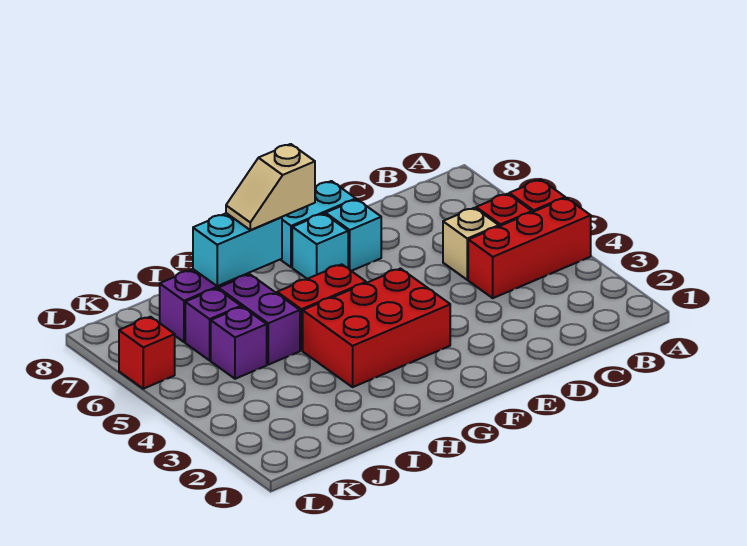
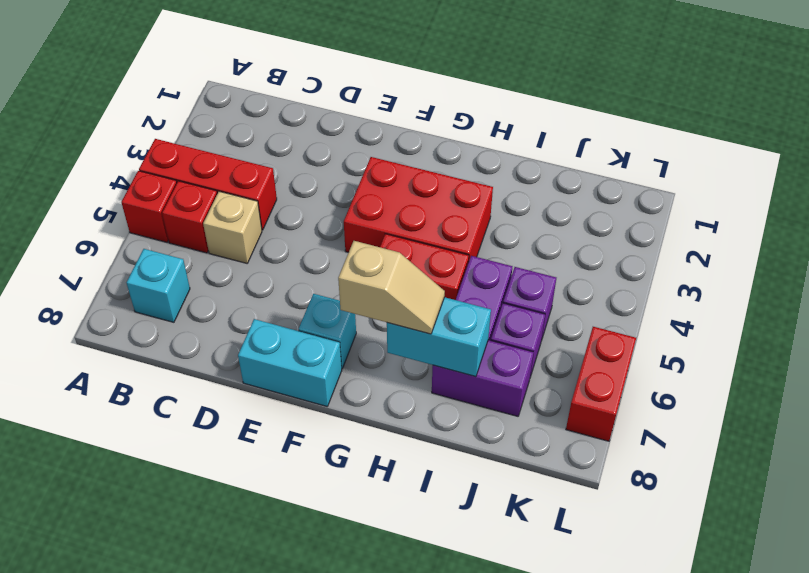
cyan brick E7 level 1 -> cyan brick B7 level 1
red brick L6 level 1 -> red brick L6:L7 level 1

